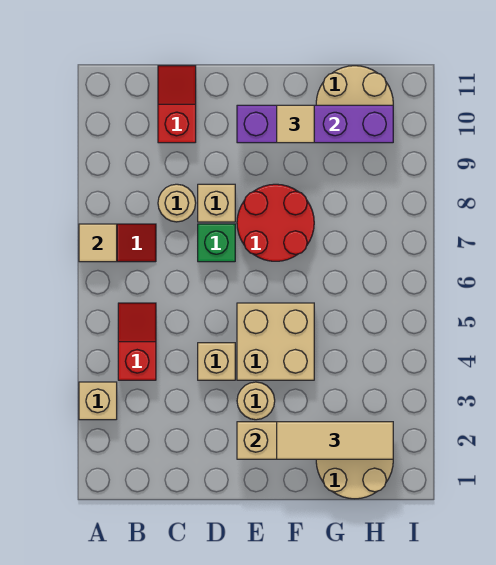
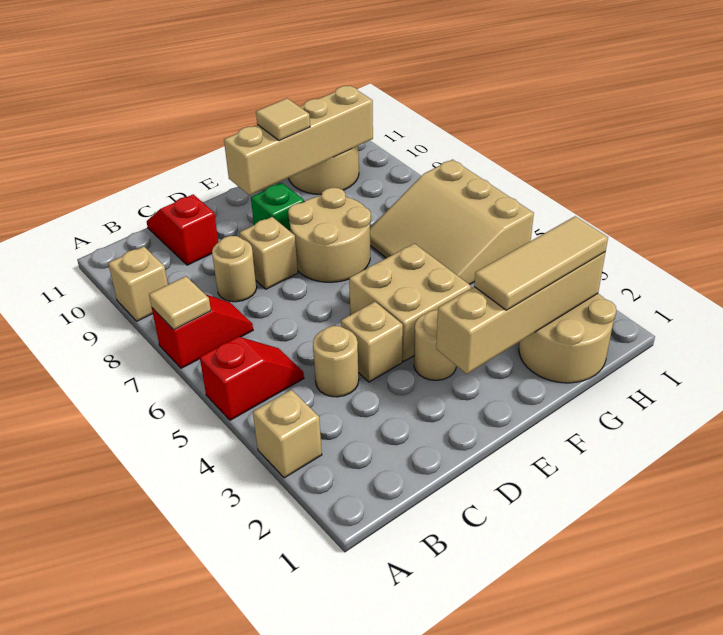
none -> tan brick A9 level 1
red slope B4:B5 level 1 top 4 -> red slope A5:B5 level 1 top A
none -> tan round brick C4 level 1
green brick D7 level 1 -> green brick E9 level 1
red round brick E7:F8 level 1 -> tan round brick E7:F8 level 1
purple brick E10:H10 level 2 -> tan brick E10:H10 level 2
none -> tan slope G5:I7 level 1 top I

